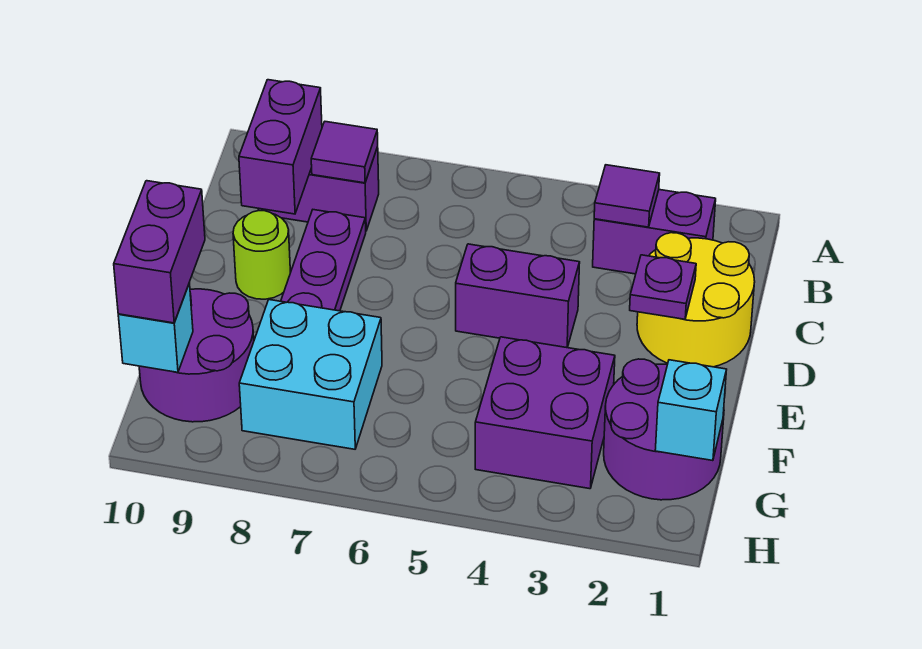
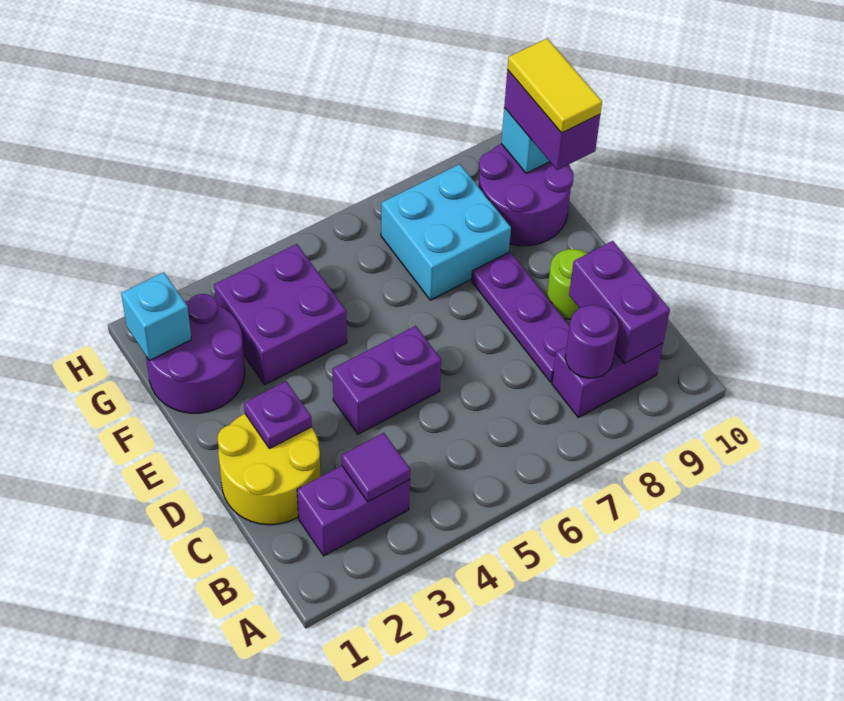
purple tile B8 level 2 -> purple round brick B8 level 2
none -> yellow tile F10:G10 level 4

